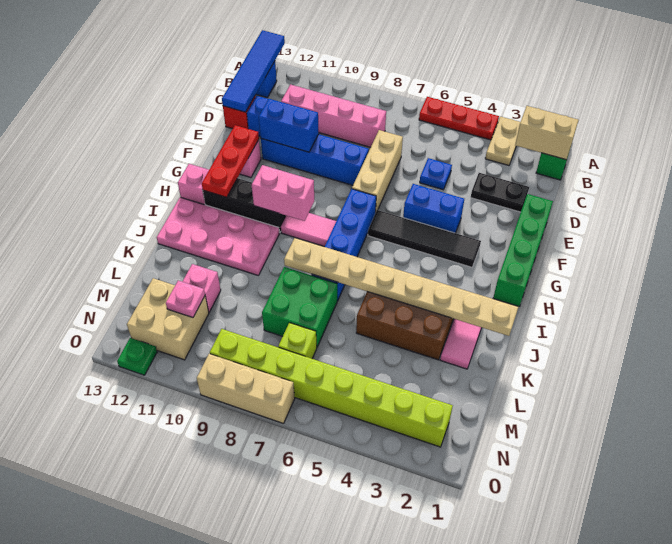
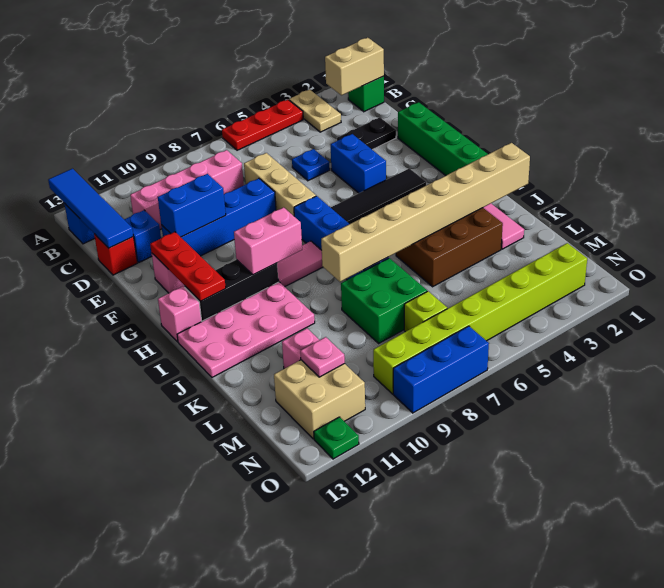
blue brick F4:F5 level 1 -> blue brick E4:F4 level 1
tan plate J1:J8 level 2 -> tan brick J1:J8 level 2
tan brick O7:O9 level 1 -> blue brick O7:O9 level 1

